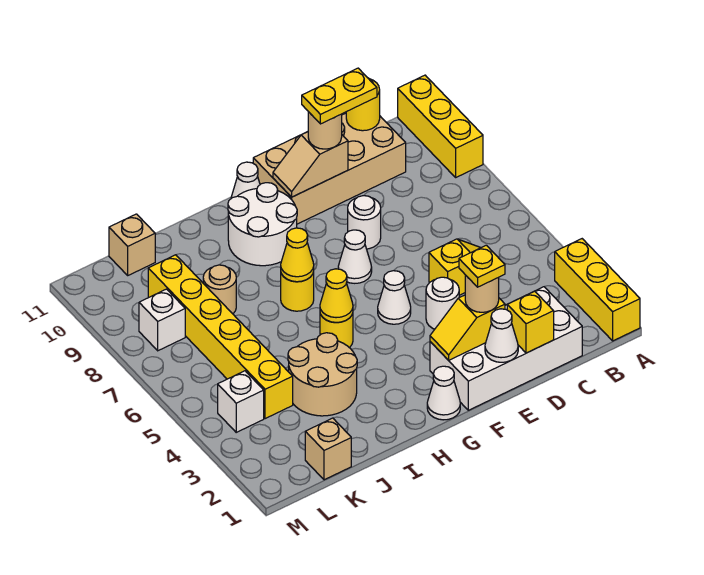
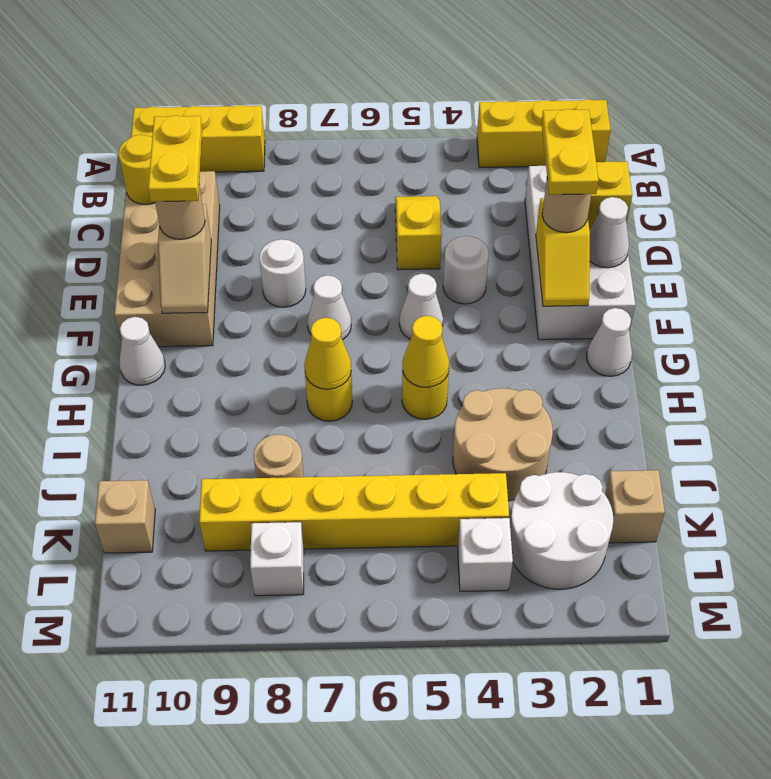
yellow plate E2 level 4 -> yellow plate D2:E2 level 4
white round brick G9:H10 level 1 -> white round brick K2:L3 level 1

